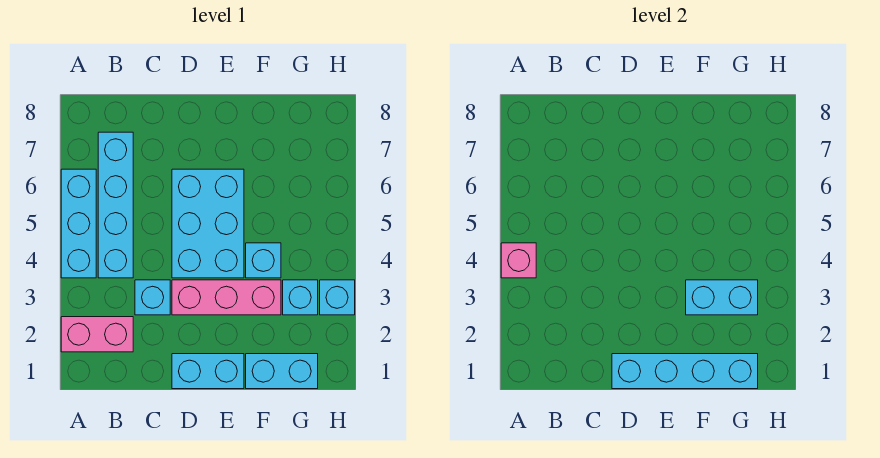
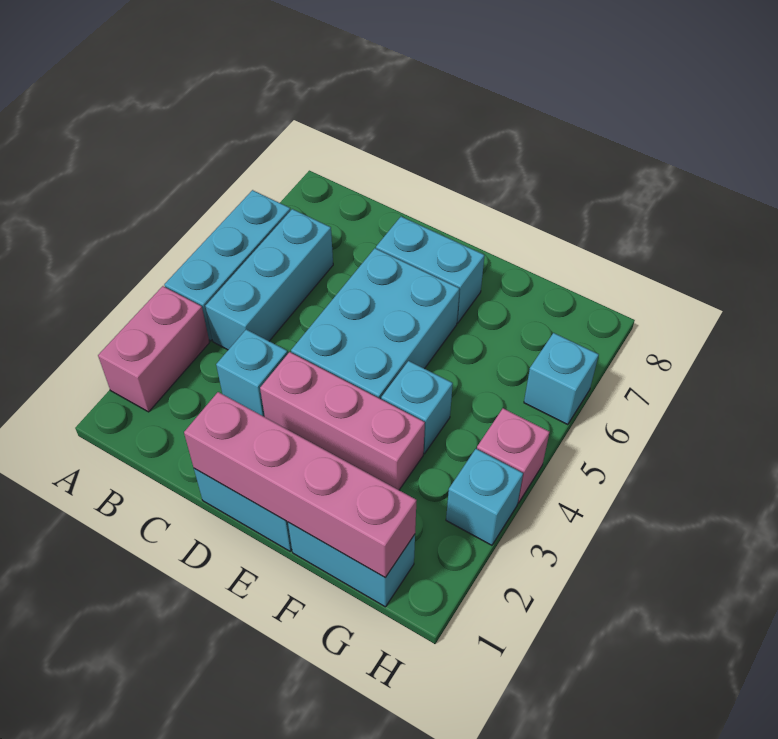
pink brick A2:B2 level 1 -> pink brick A2:A3 level 1
pink brick A4 level 2 -> pink brick H4 level 1
cyan brick B4:B7 level 1 -> cyan brick B4:B6 level 1
cyan brick D1:G1 level 2 -> pink brick D1:G1 level 2
cyan brick F3:G3 level 2 -> cyan brick D7:E7 level 1
cyan brick G3 level 1 -> cyan brick H6 level 1

